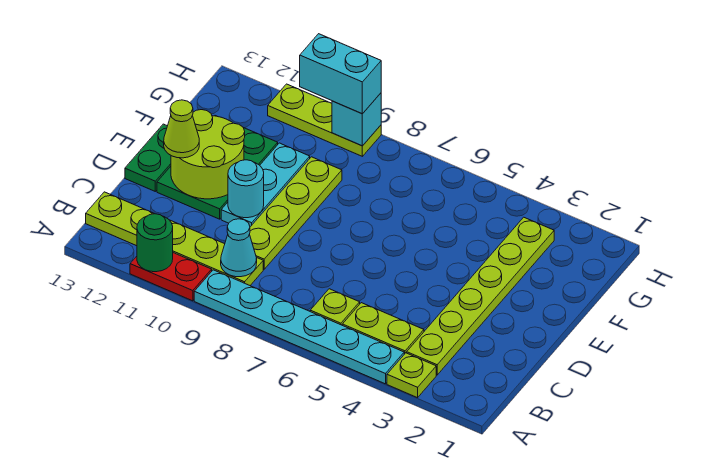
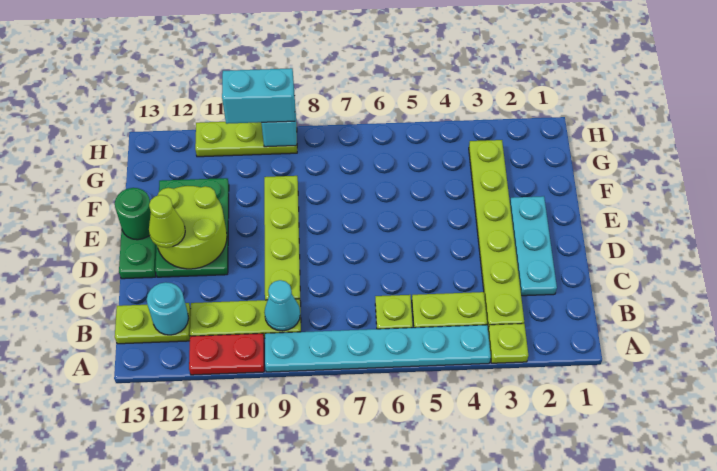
green round brick A11 level 2 -> green round brick E13 level 2
cyan plate D10:F10 level 1 -> cyan plate C2:E2 level 1
cyan round brick D10 level 2 -> cyan round brick B12 level 2

